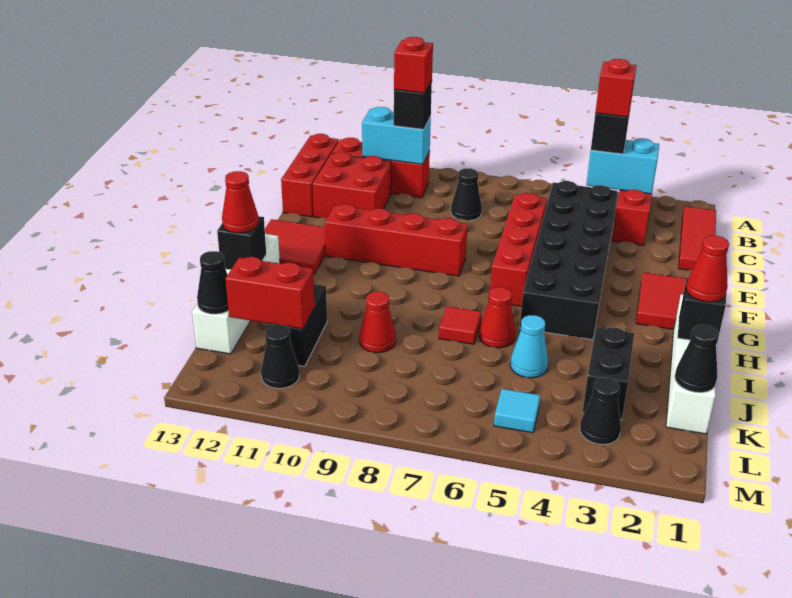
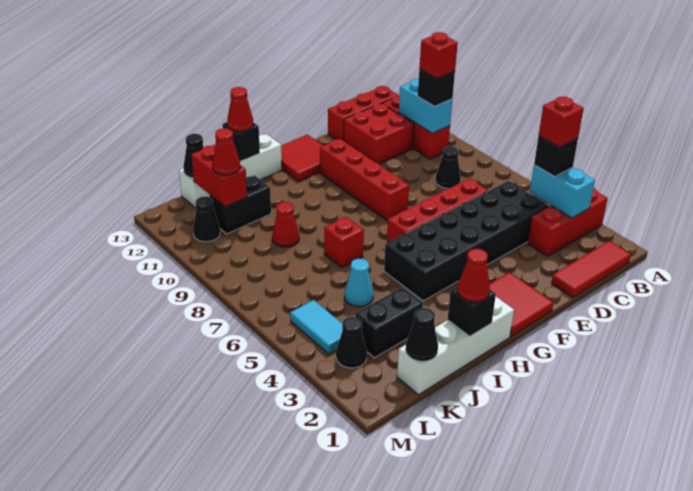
red cone I6 level 1 -> red cone K11 level 3
red tile I7 level 1 -> red brick I7 level 1
cyan tile L5 level 1 -> cyan tile L4:L5 level 1

